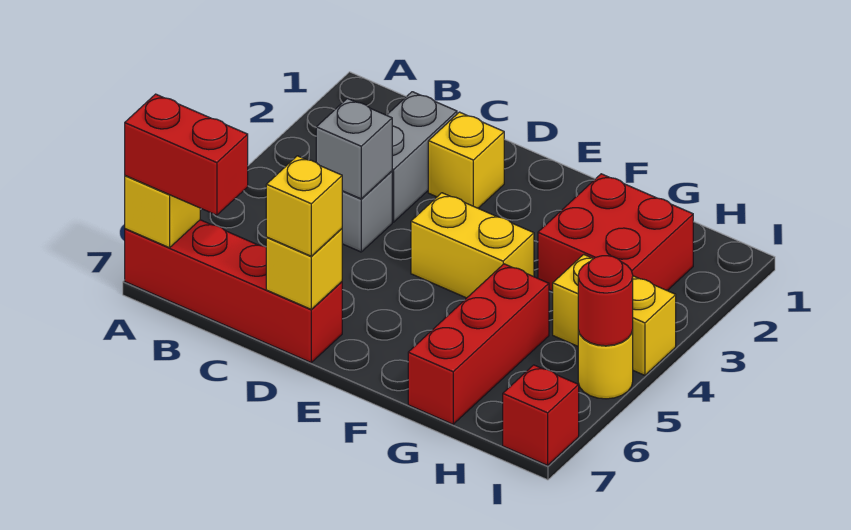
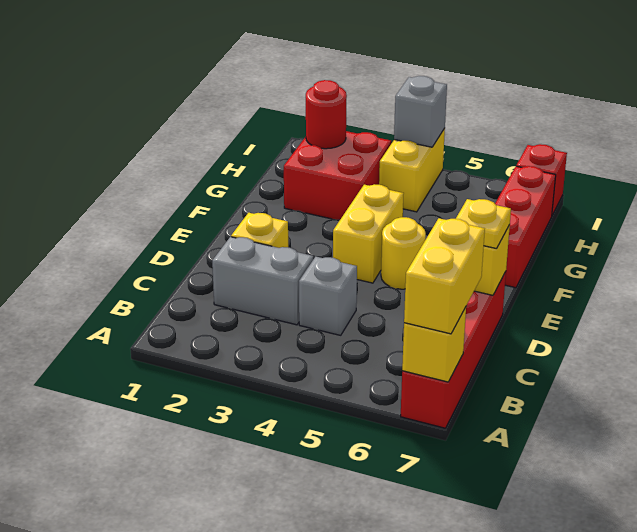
red brick A7:B7 level 3 -> yellow brick A7:B7 level 3
grey brick C4 level 2 -> grey brick I4 level 2
yellow brick D7 level 3 -> yellow plate D7 level 3
red brick G5:G7 level 1 -> red brick F7:H7 level 1
yellow round brick I5 level 1 -> yellow round brick E5 level 1
red round brick I5 level 2 -> red round brick H2 level 2

